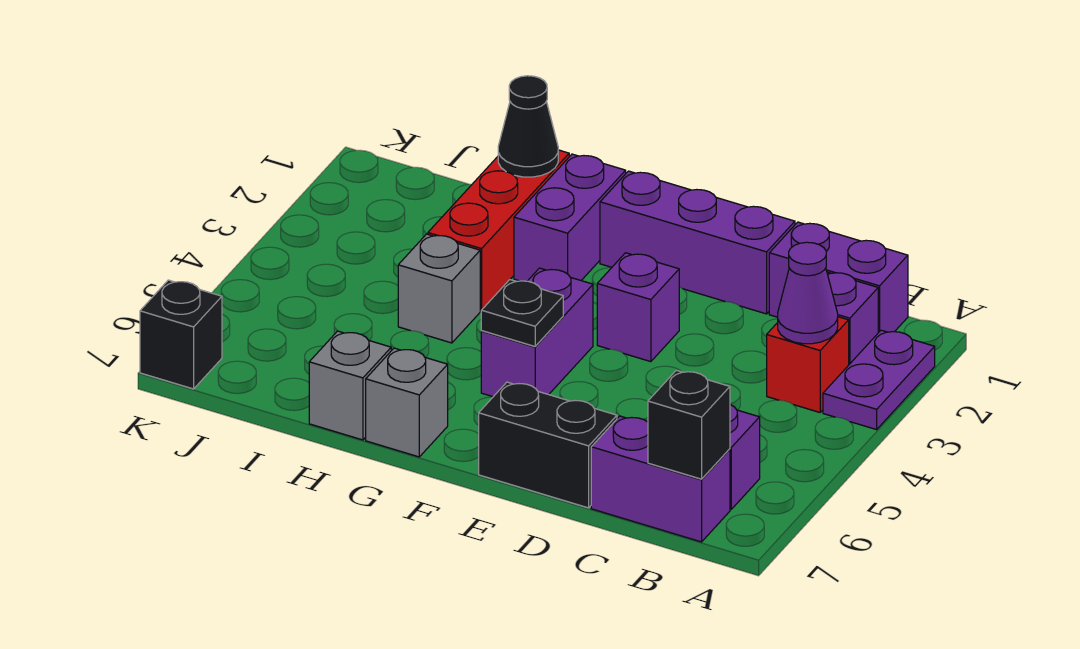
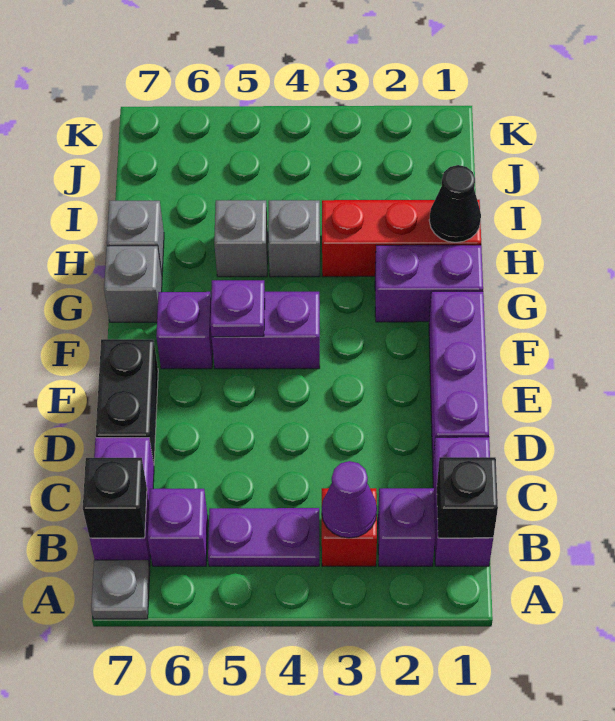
purple plate A2:A3 level 1 -> purple plate B4:B5 level 1
none -> grey plate A7 level 1
purple brick E3 level 1 -> purple brick F6 level 1
black plate F5 level 2 -> purple plate F5 level 2
none -> grey brick H5 level 1
black brick K7 level 1 -> black brick B1 level 2

